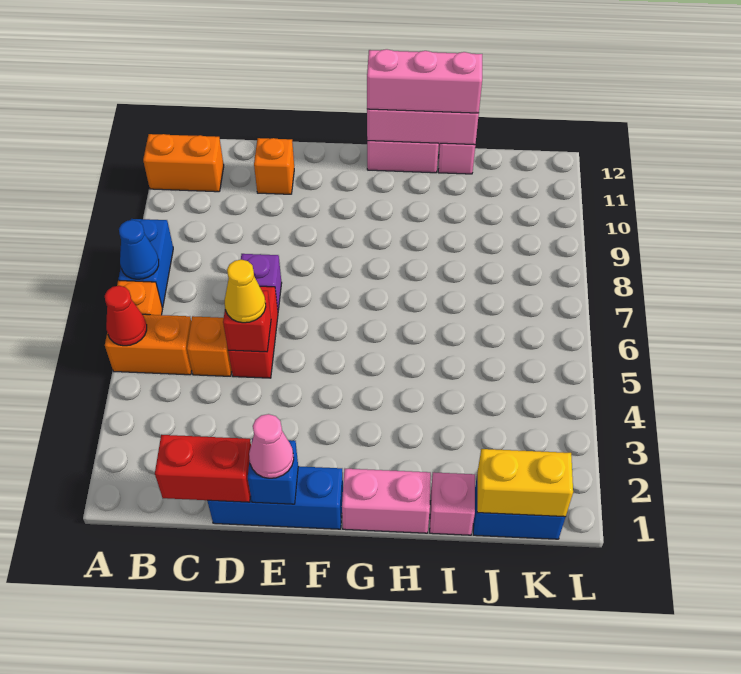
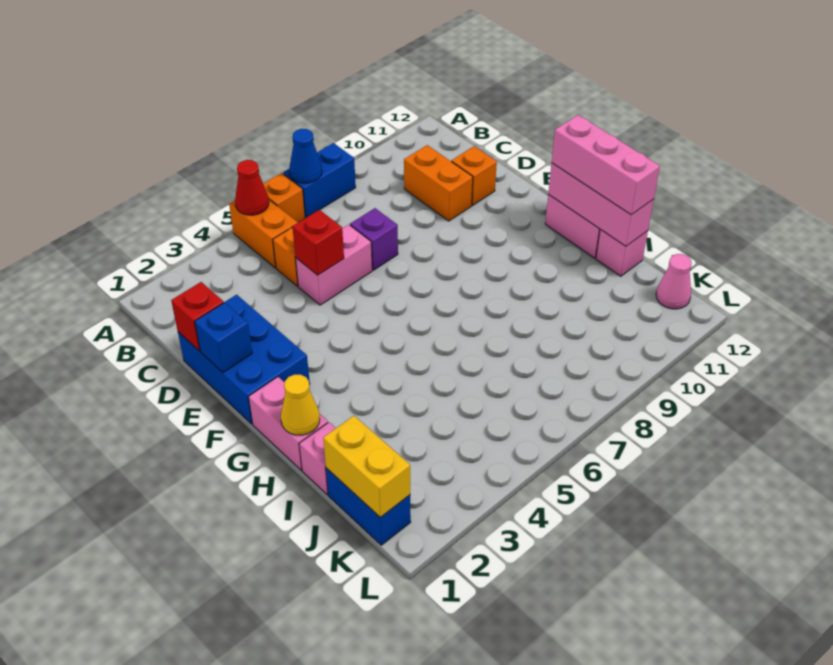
orange brick A11:B11 level 1 -> orange brick C10:D10 level 1
red brick C1:D1 level 2 -> red brick D1 level 2
blue brick D1:F1 level 1 -> blue brick D1:F2 level 1
red brick D5:D6 level 1 -> pink brick D5:D6 level 1
yellow cone D5 level 3 -> yellow cone H1 level 2
pink cone E1 level 3 -> pink cone K12 level 1

